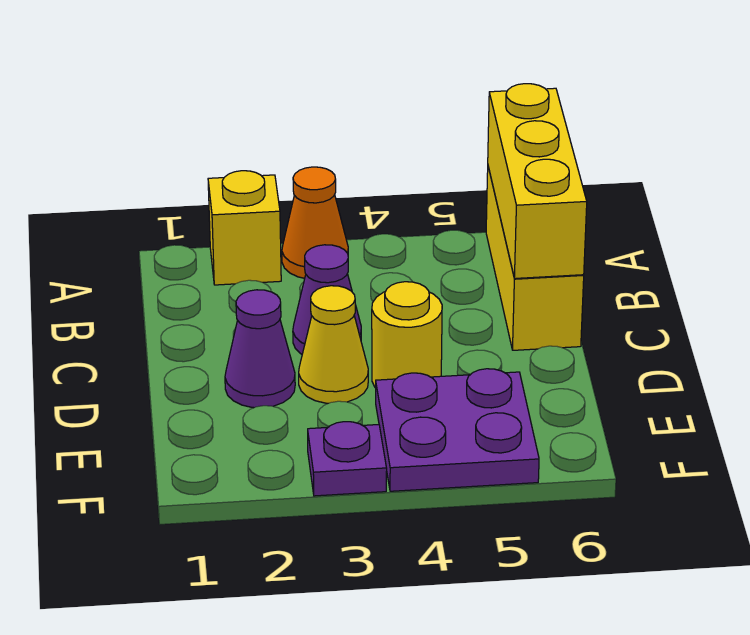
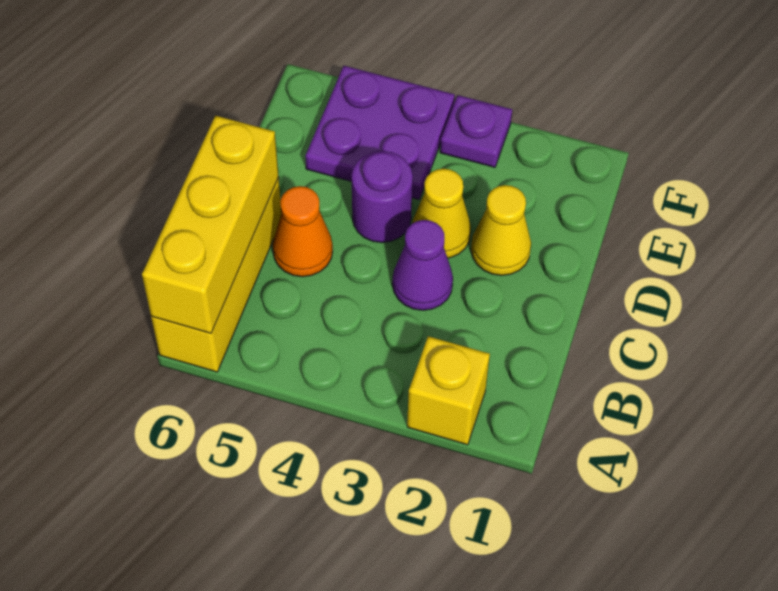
orange cone A3 level 1 -> orange cone C5 level 1
purple cone D2 level 1 -> yellow cone D2 level 1
yellow round brick D4 level 1 -> purple round brick D4 level 1

